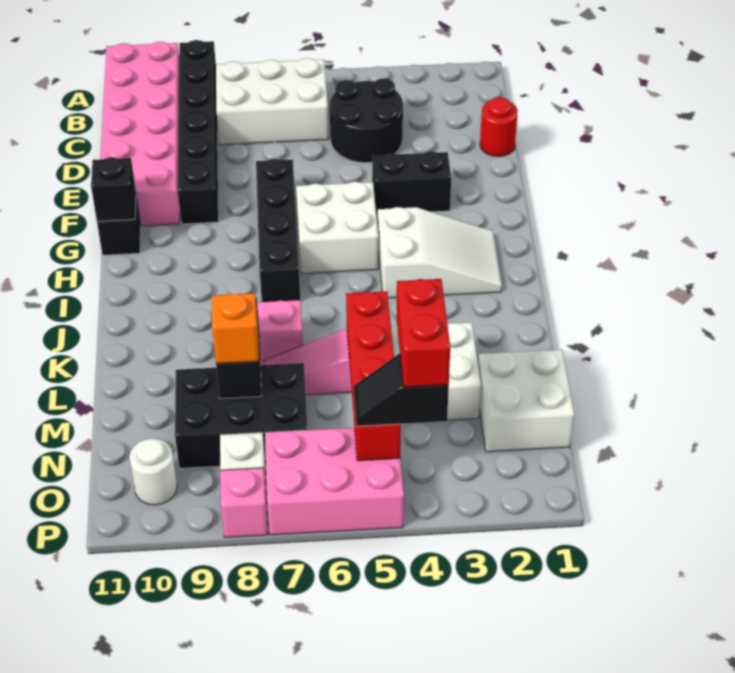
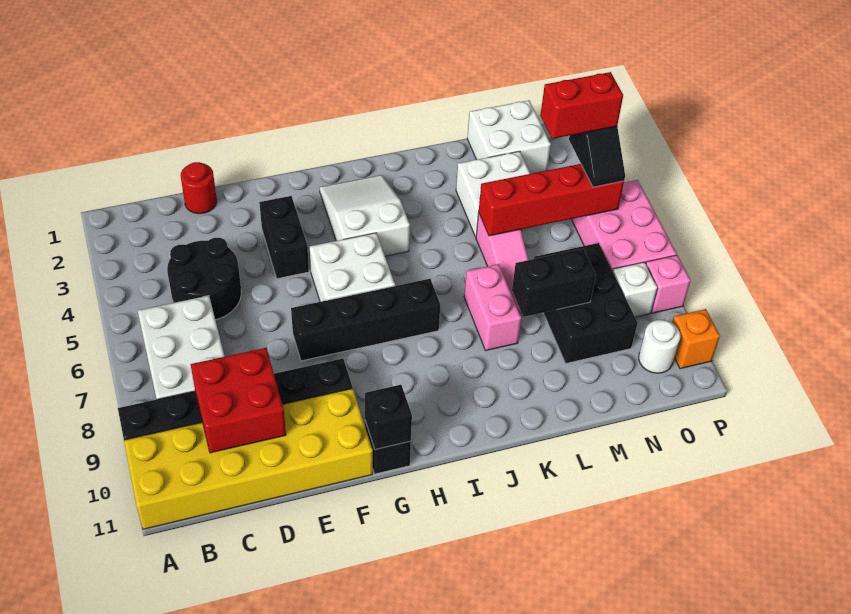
pink brick A10:F11 level 1 -> yellow brick A10:F11 level 1
none -> red brick C9:D10 level 2
orange brick M8 level 3 -> orange brick P10 level 1

